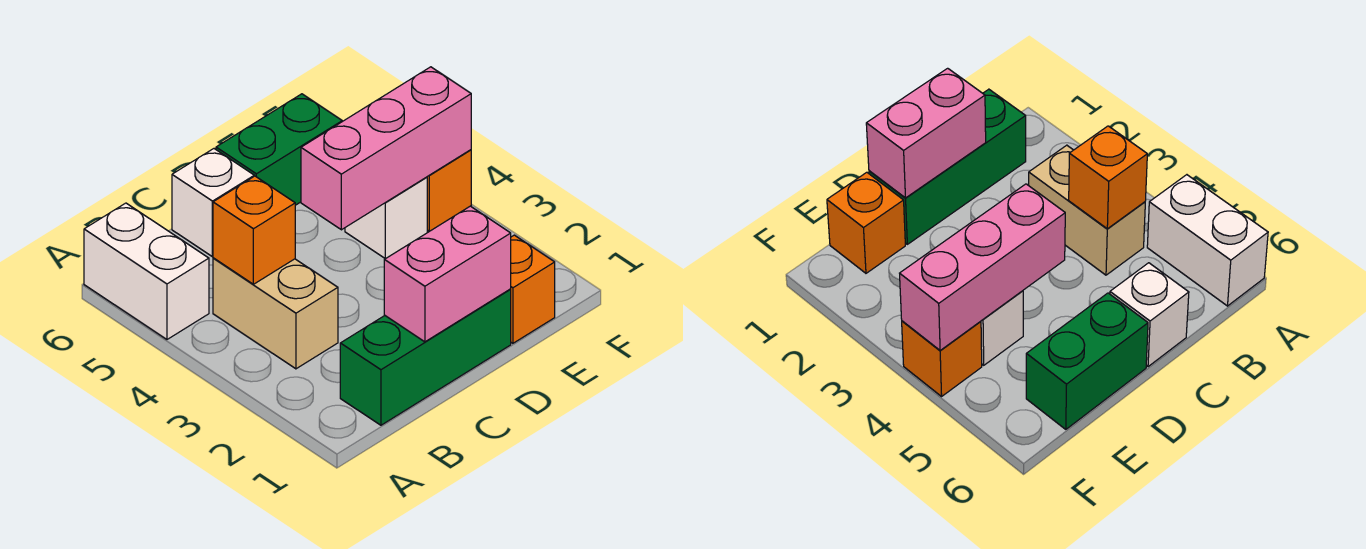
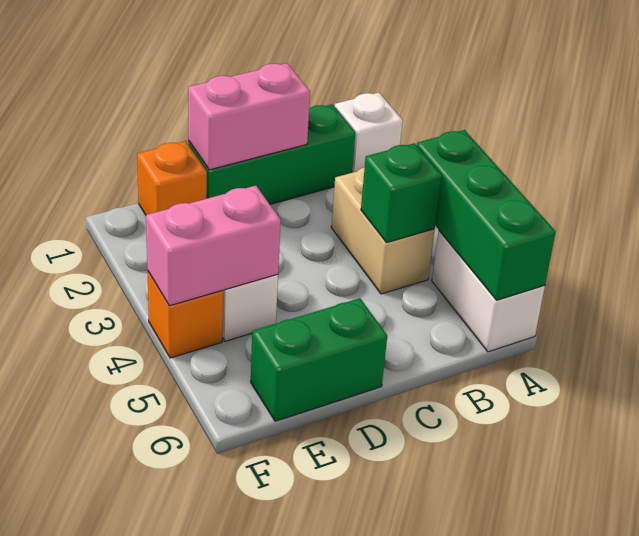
none -> green brick A4:A6 level 2
orange brick B4 level 2 -> green brick B4 level 2
white brick C6 level 1 -> white brick A1 level 1
pink brick D4:F4 level 2 -> pink brick E4:F4 level 2

